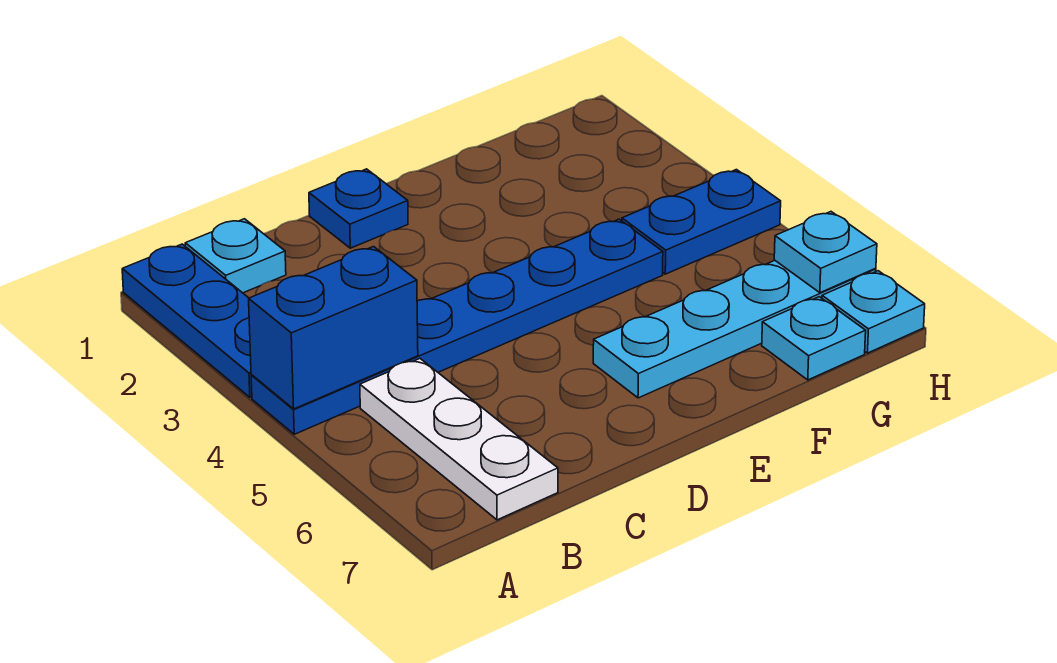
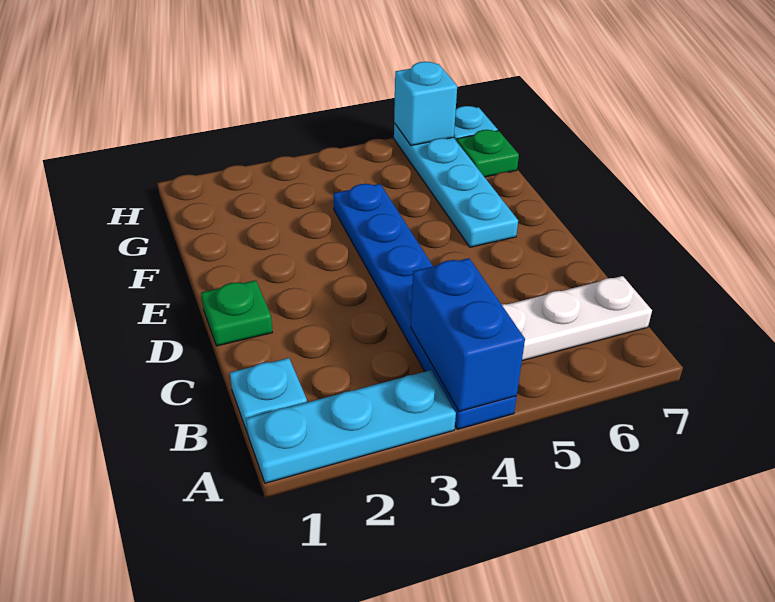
blue plate A1:A3 level 1 -> cyan plate A1:A3 level 1
blue plate D1 level 1 -> green plate D1 level 1
blue plate G4:H4 level 1 -> none
cyan plate G7 level 1 -> green plate G7 level 1
cyan plate H6 level 2 -> cyan brick H6 level 2

